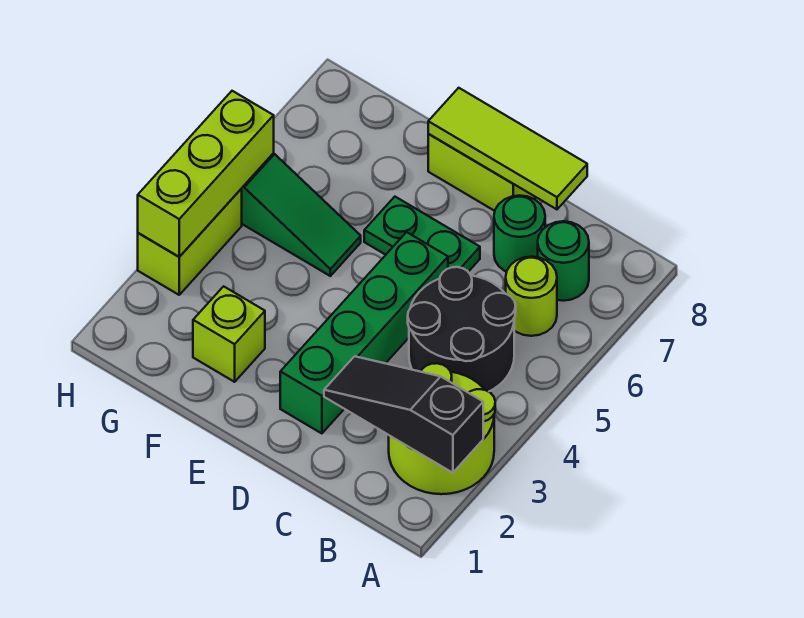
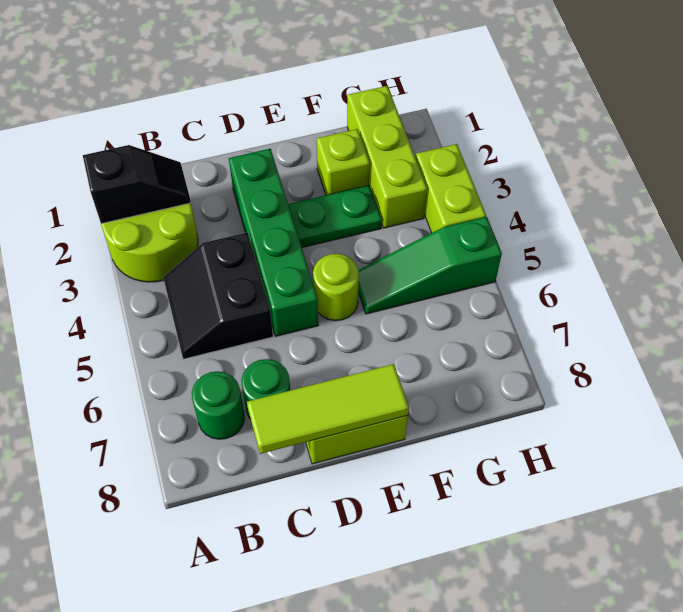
black slope A2:C2 level 2 top A -> black slope A2:B2 level 2 top A
black round brick B4:C5 level 1 -> black slope B4:C5 level 1 top C
lime round brick B6 level 1 -> lime round brick E5 level 1
green plate D6:E6 level 1 -> green plate E3:F3 level 1
lime brick H3:H5 level 2 -> lime brick G1:G3 level 1

